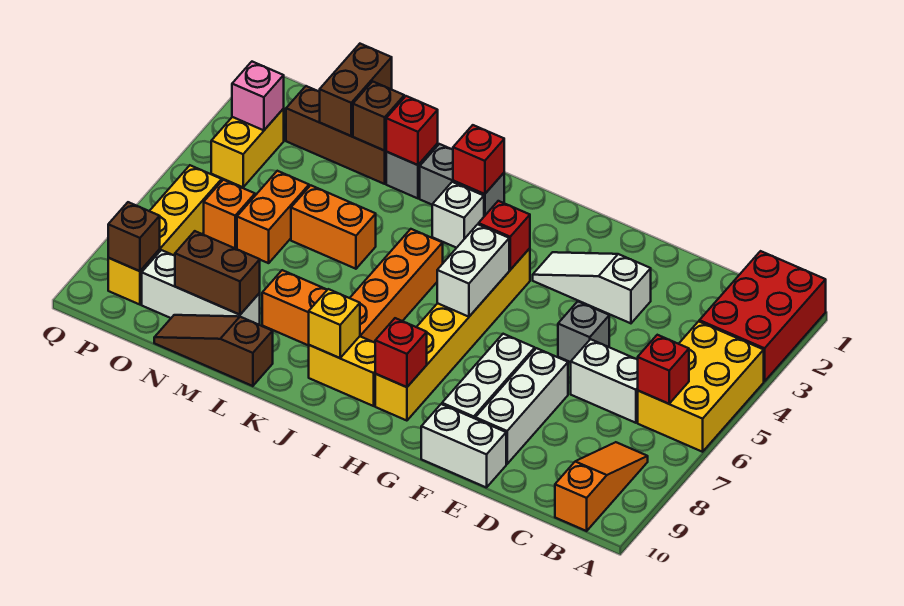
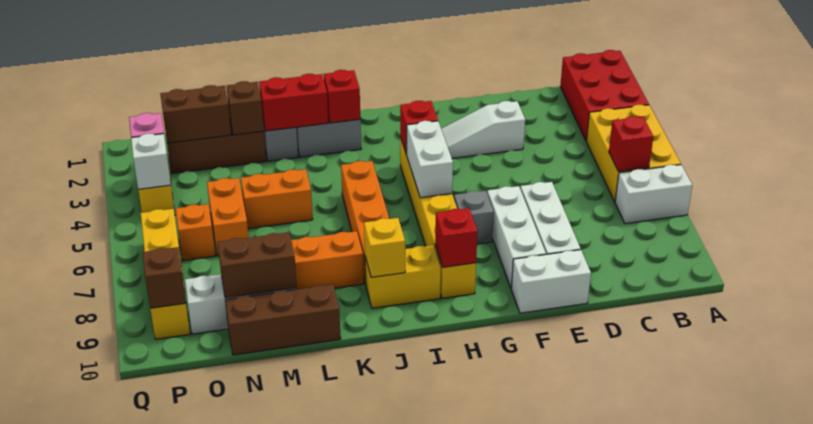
orange slope B8:B10 level 1 top 10 -> none
white brick C6:D6 level 1 -> white brick A7:B7 level 1
grey brick E5 level 1 -> grey brick G7 level 1
white brick J3 level 1 -> white brick P4 level 2
red brick L2 level 2 -> red brick K2:L2 level 2
brown slope L10:N10 level 1 top L -> brown brick L10:N10 level 1
brown brick N1:N2 level 2 -> brown brick N2:O2 level 2

